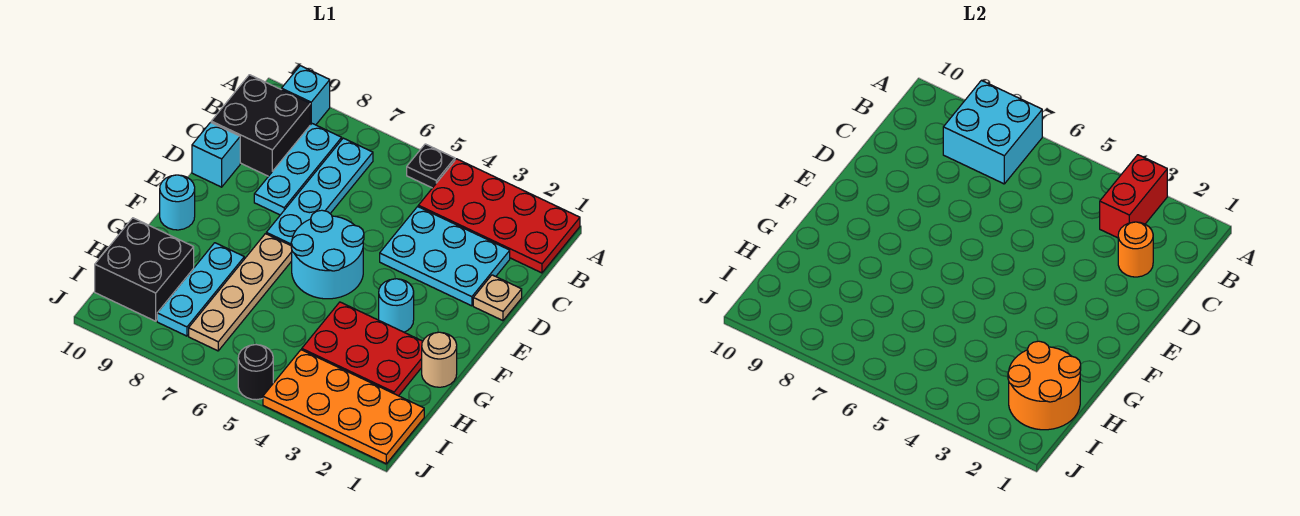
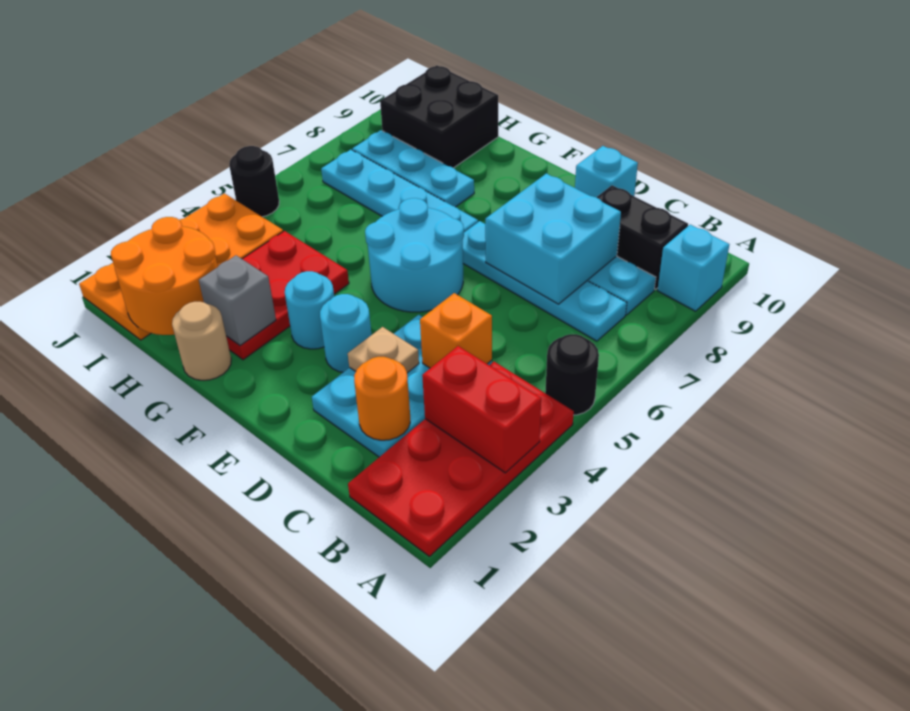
black plate A5 level 1 -> black round brick A5 level 1
cyan brick A7:B8 level 2 -> cyan brick C7:D8 level 2
black brick B9:C10 level 1 -> black brick B9:C9 level 1
none -> orange brick C4 level 2
tan plate D1 level 1 -> tan plate D3 level 2
tan plate F7:I7 level 1 -> cyan plate F7:I7 level 1
cyan round brick F10 level 1 -> cyan round brick E3 level 1
none -> grey brick G2 level 2

